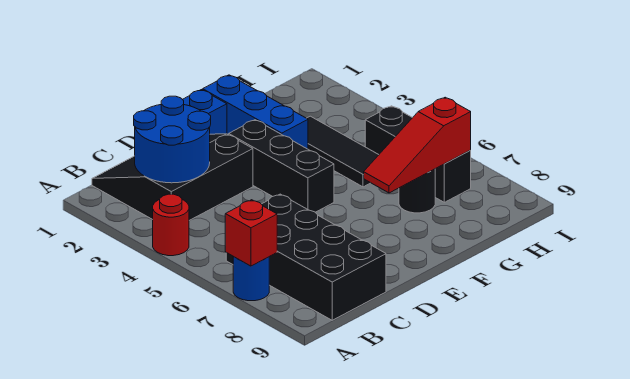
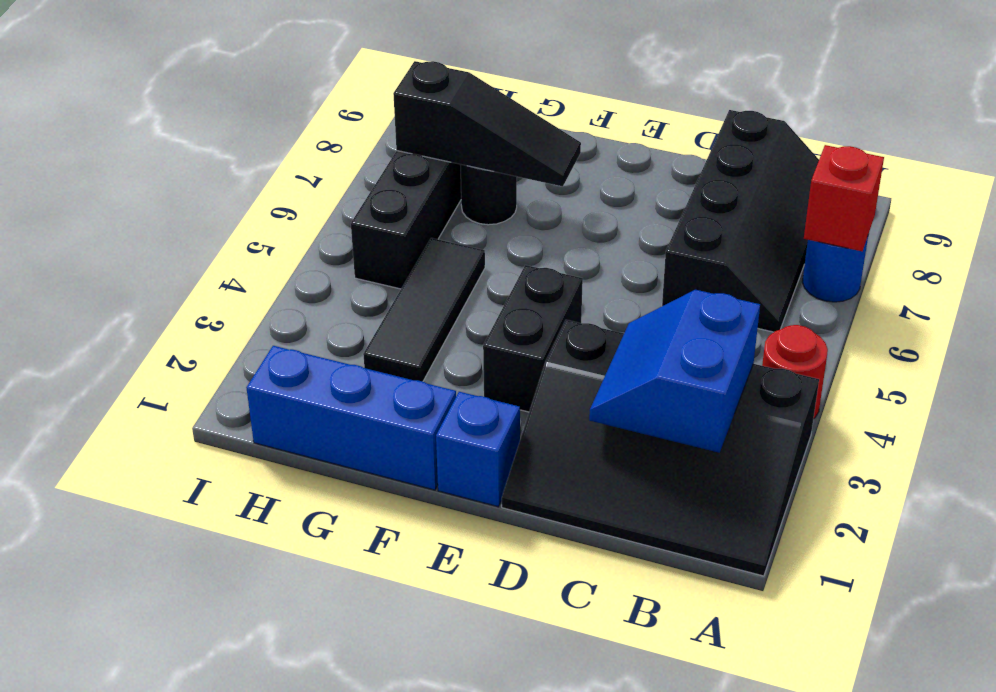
black slope B1:D3 level 1 top 3 -> black slope A1:D3 level 1 top 3
blue round brick B2:C3 level 2 -> blue slope B2:C3 level 2 top B
black brick B6:C9 level 1 -> black slope B6:C9 level 1 top C
black brick E3:E5 level 1 -> black brick E3:E4 level 1
blue brick F1:F3 level 1 -> blue brick F1:H1 level 1
red slope F7:H7 level 2 top H -> black slope F7:H7 level 2 top H

